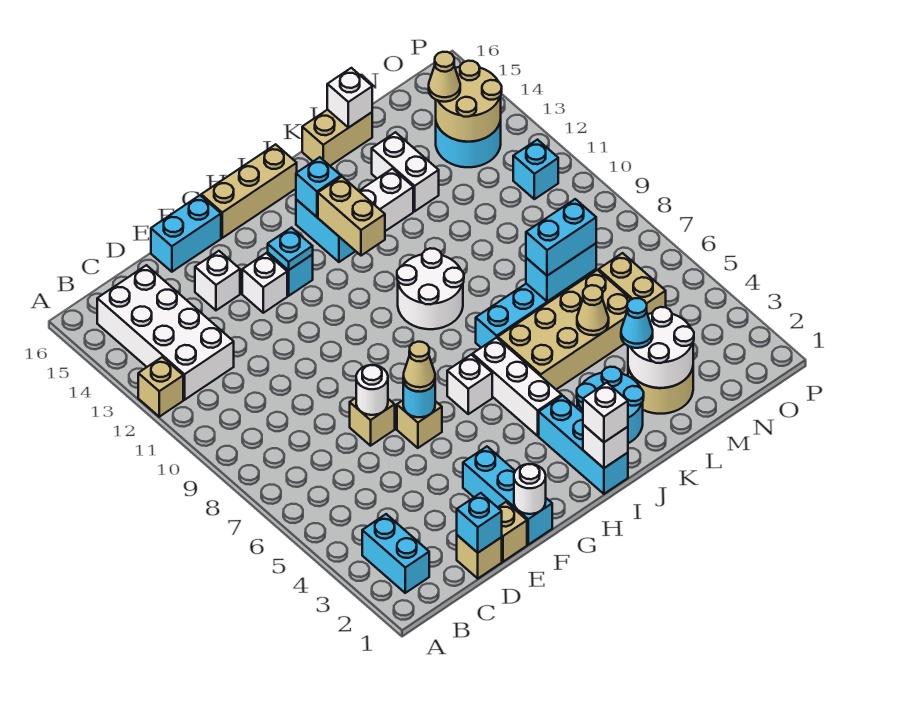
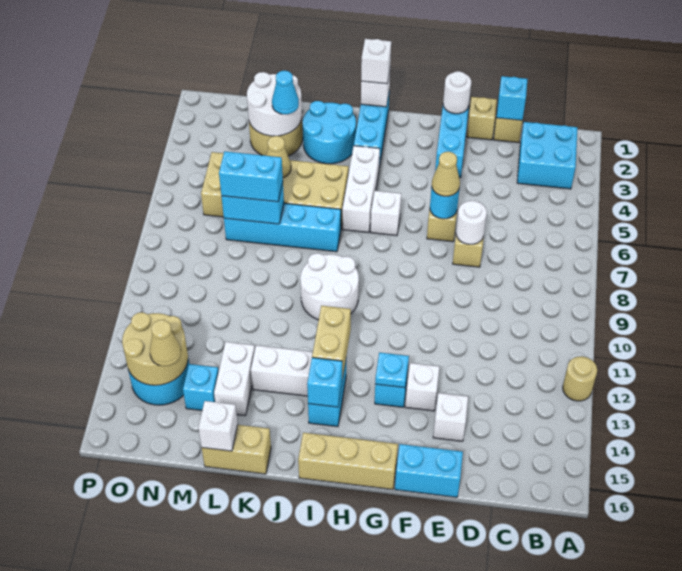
tan brick A12 level 1 -> tan round brick A12 level 1
cyan brick B2:B3 level 1 -> cyan brick B2:C3 level 1
white brick B12:C15 level 1 -> none
cyan brick O11 level 1 -> cyan brick M14 level 1

